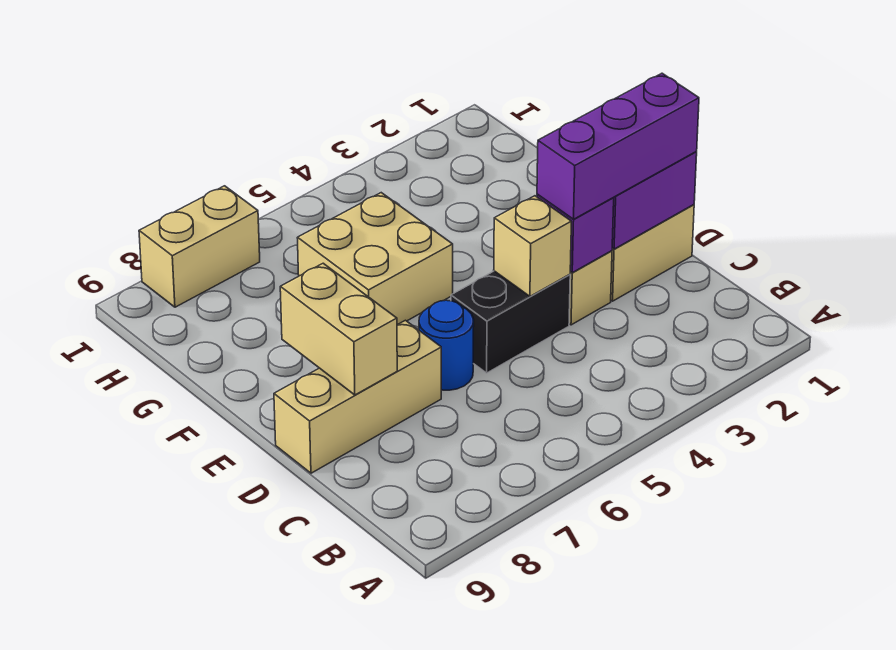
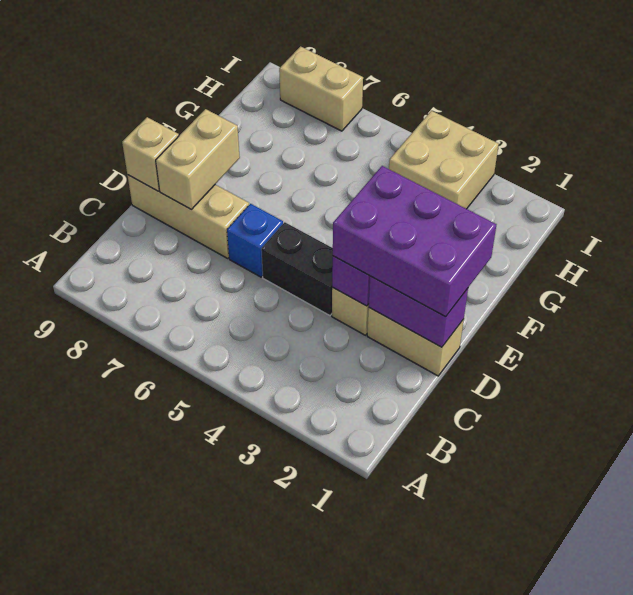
purple brick D1:D3 level 3 -> purple brick D1:E3 level 3
tan brick D4 level 2 -> tan brick D9 level 2
blue round brick D6 level 1 -> blue brick D6 level 1
tan brick F5:G6 level 1 -> tan brick H3:I4 level 1

